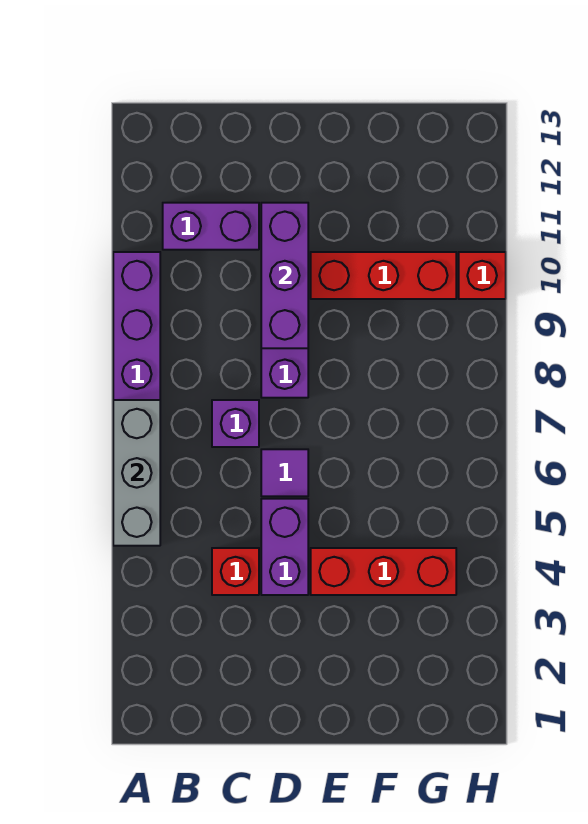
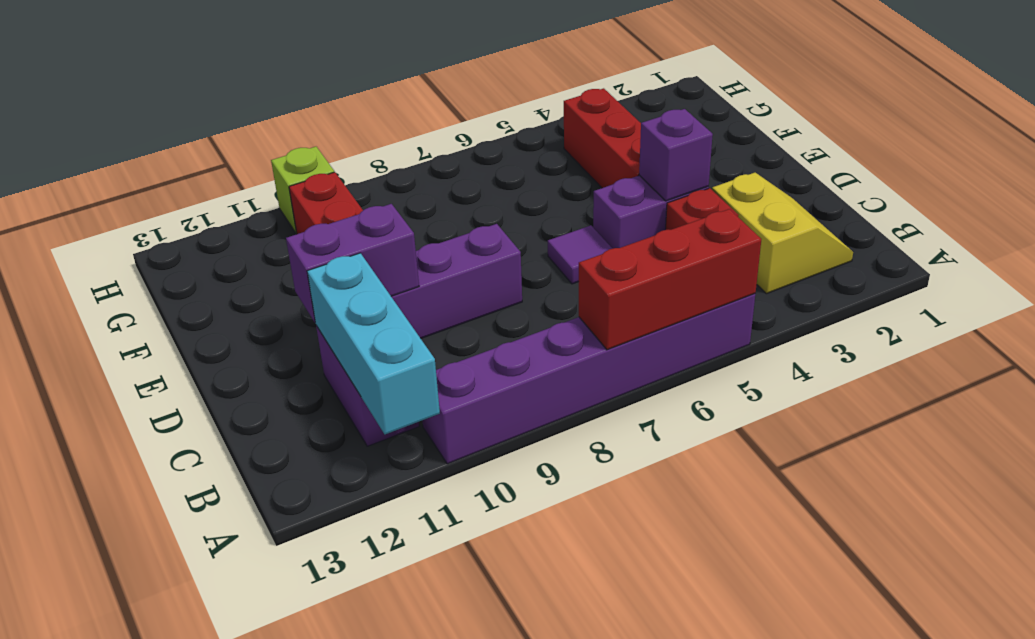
grey brick A5:A7 level 2 -> red brick A5:A7 level 2
none -> cyan brick A11:C11 level 2
none -> yellow slope B2:C3 level 1 top 3
purple brick C7 level 1 -> purple brick D4 level 2
purple brick D9:D11 level 2 -> purple brick D10:D11 level 2
red brick H10 level 1 -> lime brick H10 level 1

